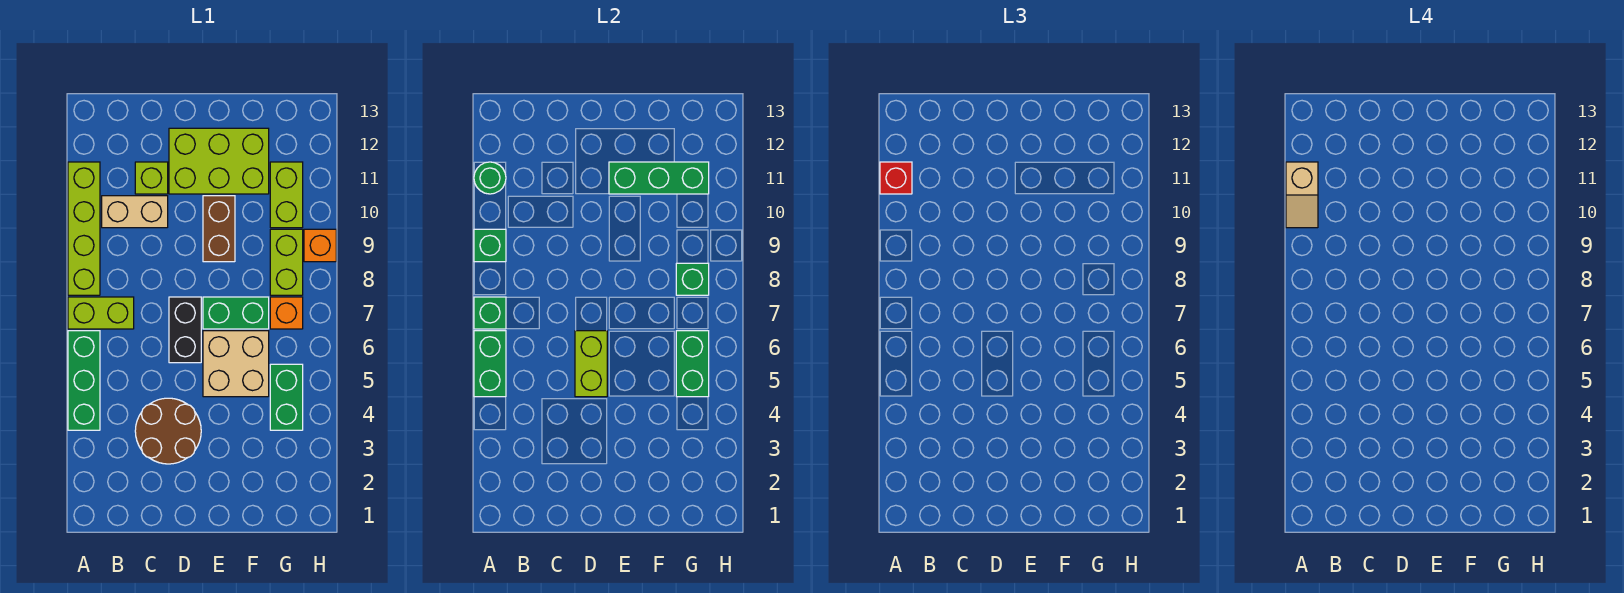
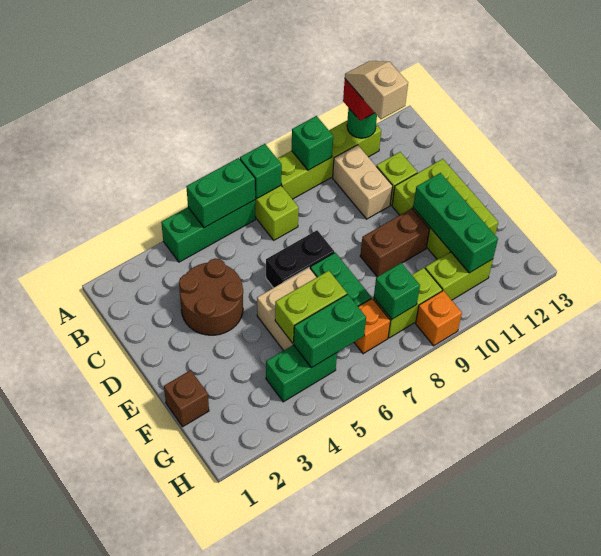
tan slope A10:A11 level 4 top 11 -> tan slope A11:B11 level 4 top B
lime brick D5:D6 level 2 -> lime brick F5:F6 level 2
none -> brown brick F1 level 1

